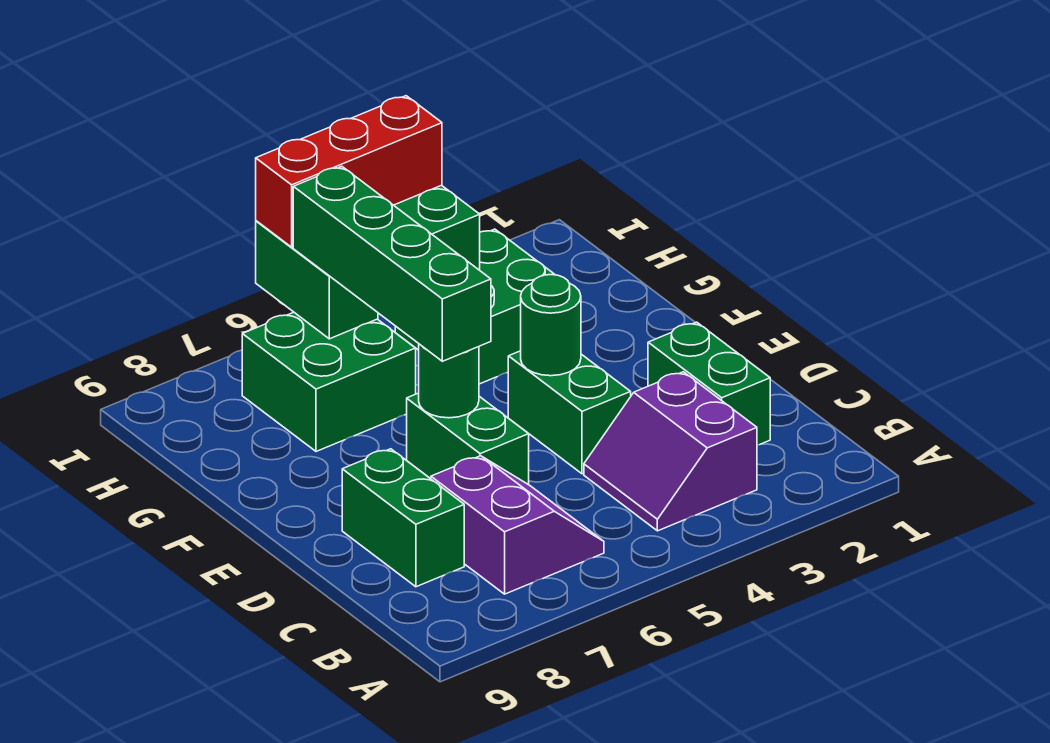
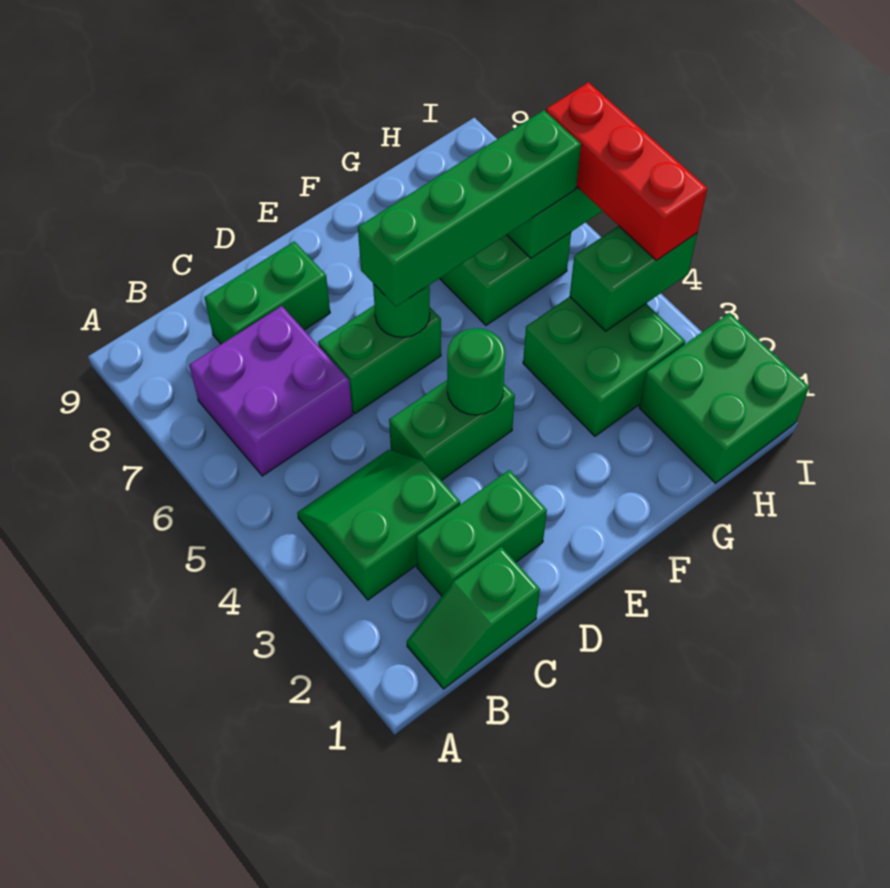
none -> green slope B1:C1 level 1 top C
purple slope B3:C4 level 1 top 3 -> green slope B3:C4 level 1 top 3
purple slope B6:C7 level 1 top 7 -> purple brick B6:C7 level 1
none -> green brick H1:I2 level 1

